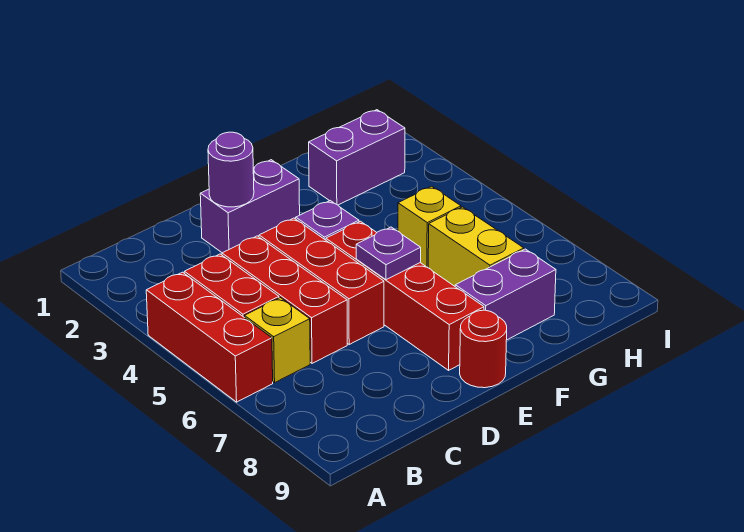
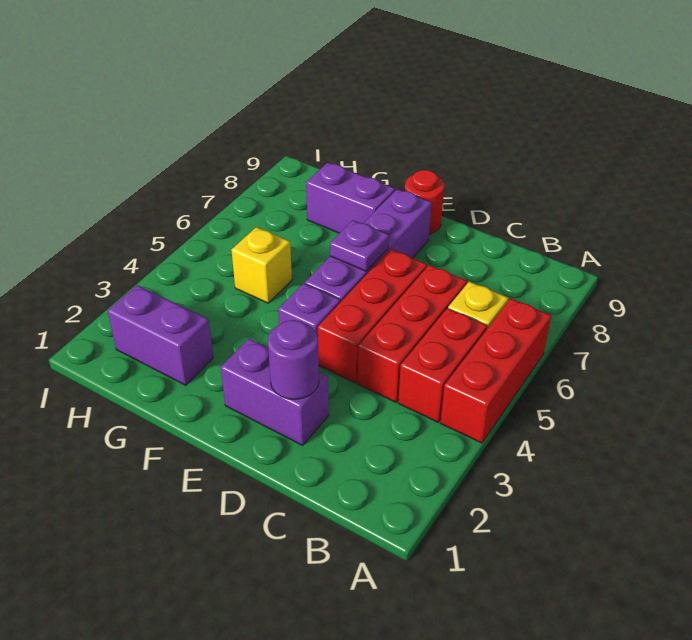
red brick E5:E8 level 1 -> purple brick E5:E8 level 1
yellow brick G6:G7 level 1 -> none

